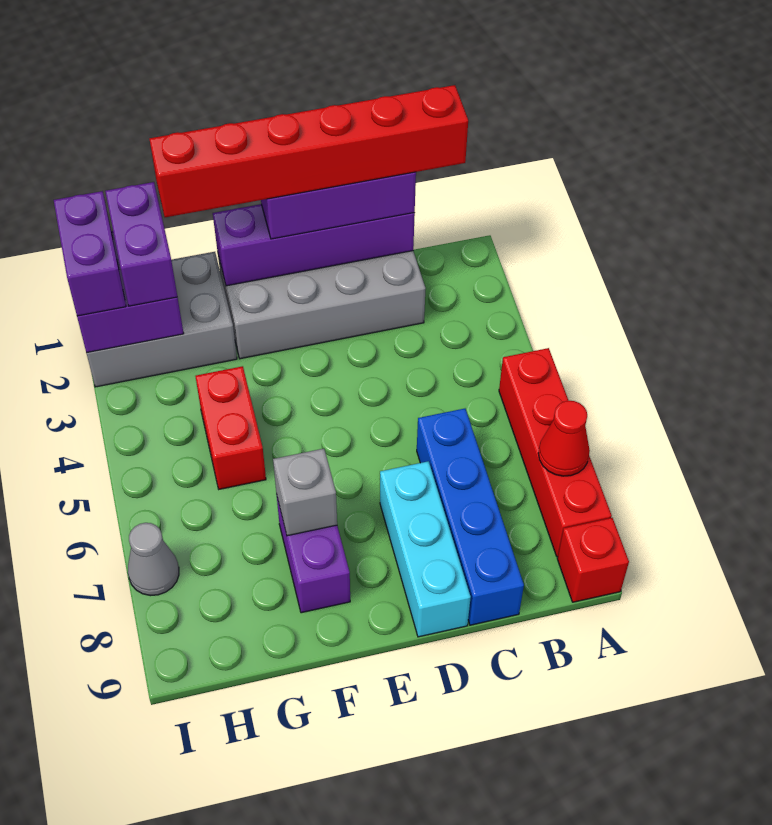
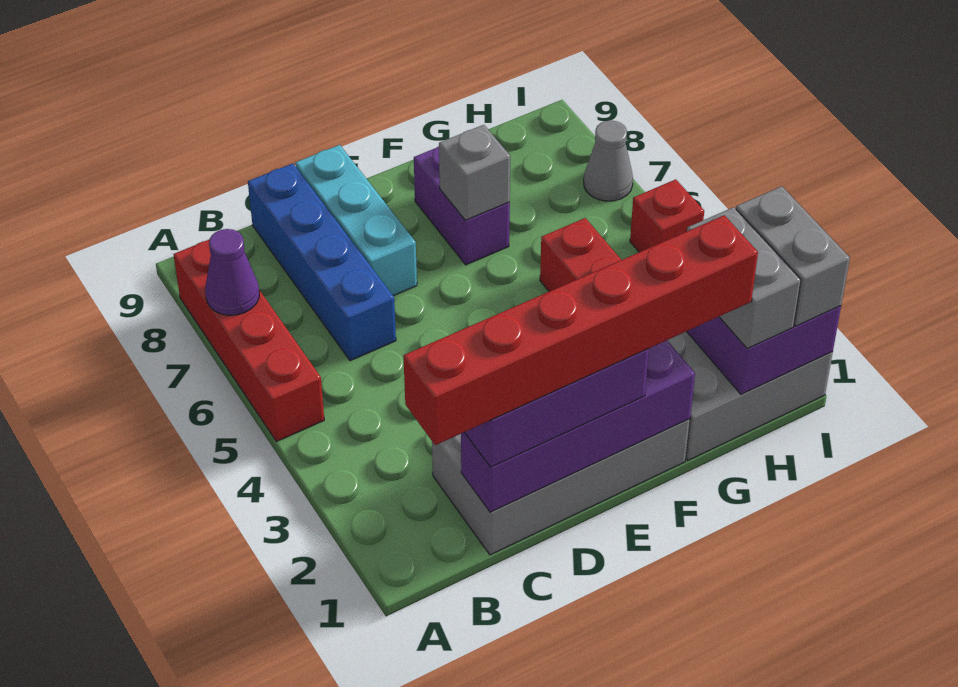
red cone A7 level 2 -> purple cone A7 level 2
red brick A9 level 1 -> red brick I5 level 1
purple brick H1:H2 level 3 -> grey brick H1:H2 level 3
purple brick I1:I2 level 3 -> grey brick I1:I2 level 3

